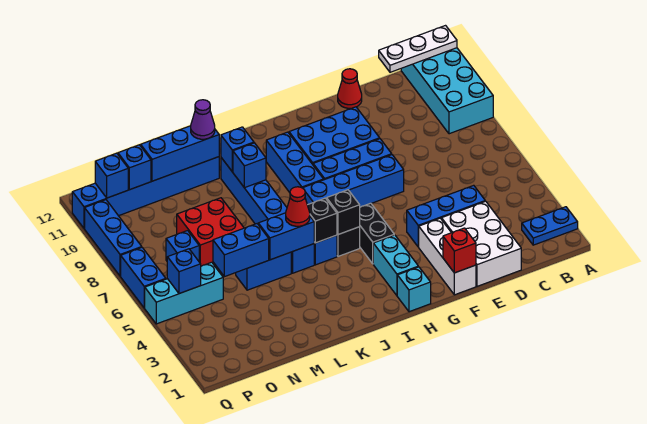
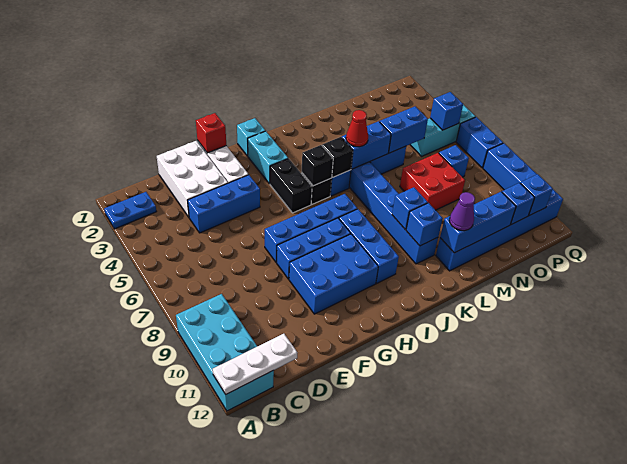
red cone E12 level 1 -> none

